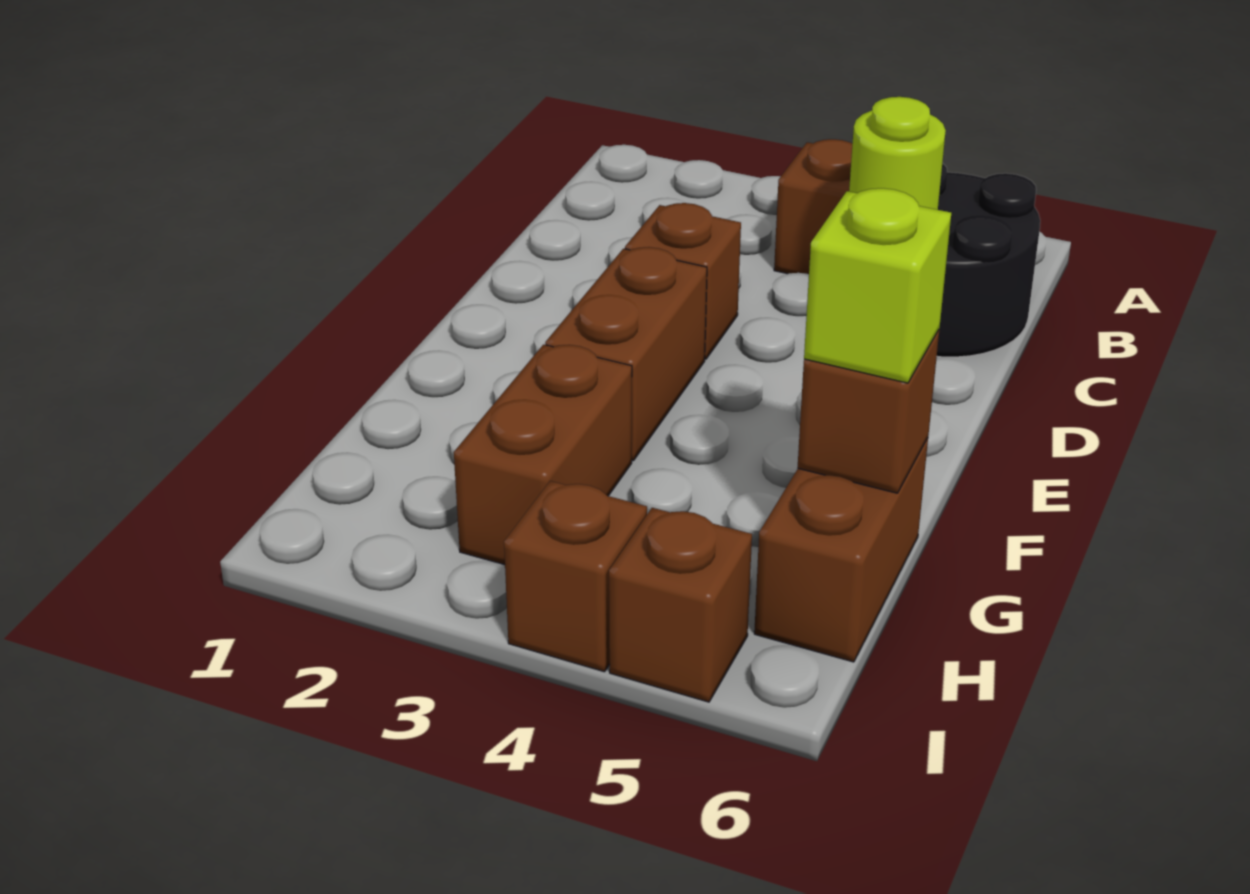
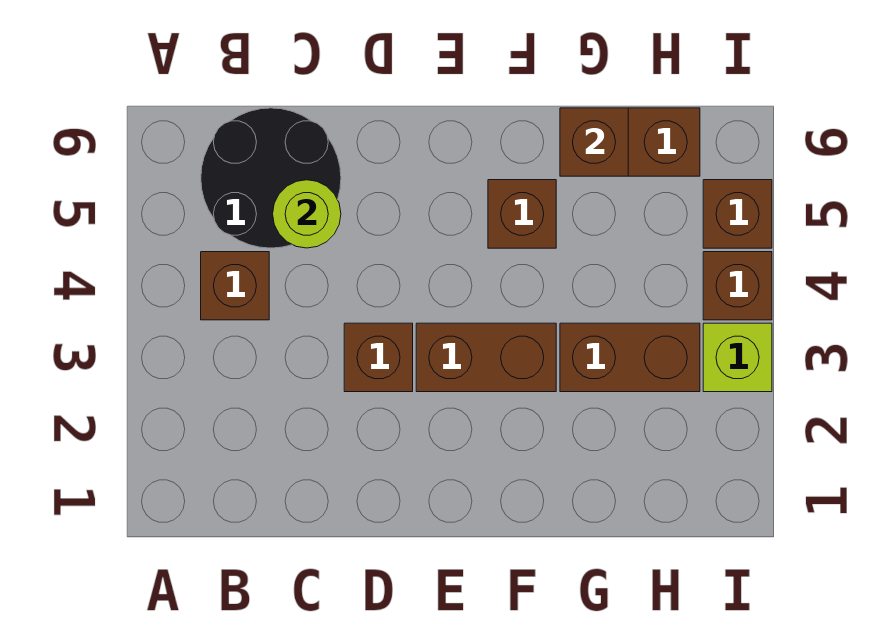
none -> brown brick F5 level 1
lime brick G6 level 3 -> lime brick I3 level 1

